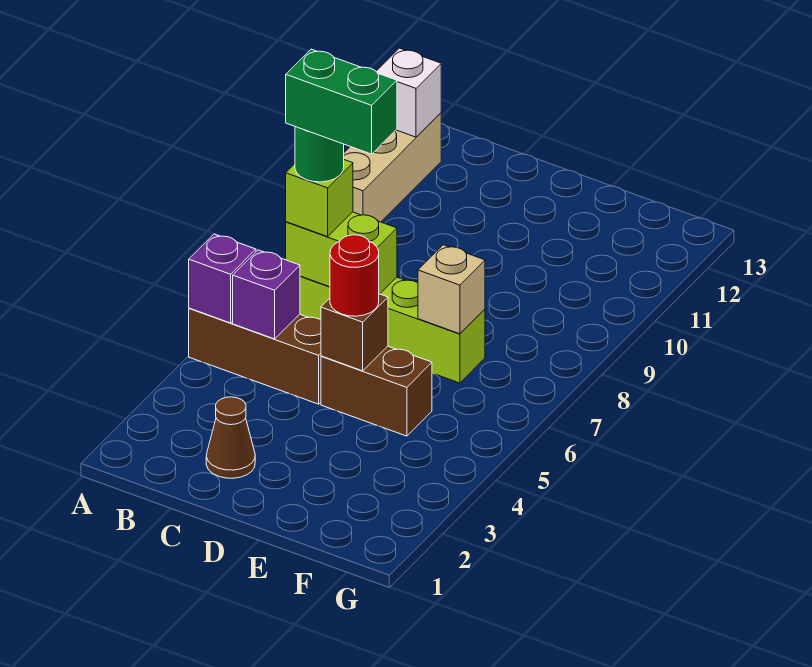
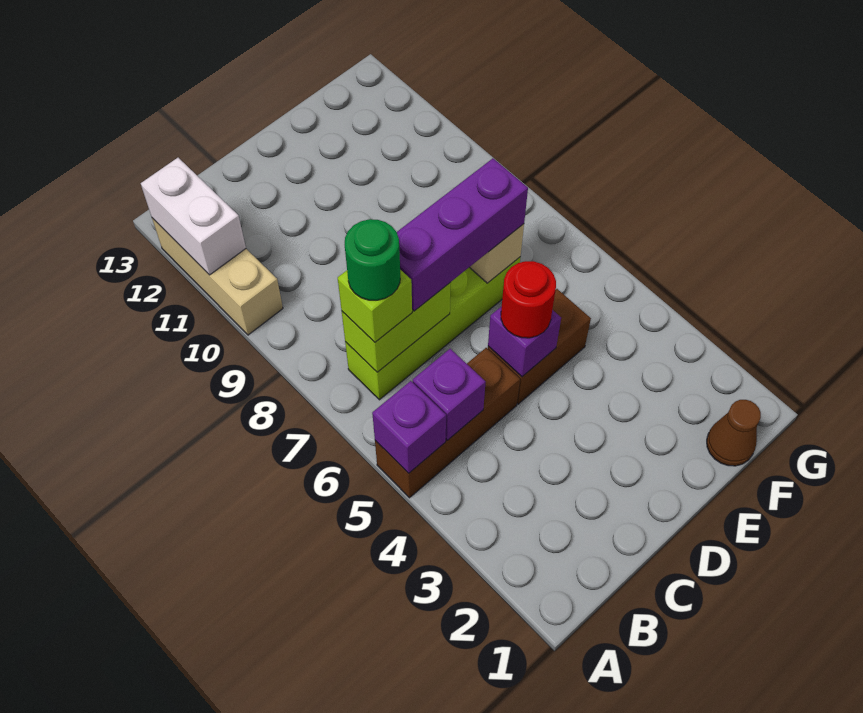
white brick A12 level 2 -> white brick A11:A12 level 2
green brick B7:C7 level 5 -> none
brown cone C2 level 1 -> brown cone F1 level 1
none -> purple brick C7:E7 level 3
brown brick D5 level 2 -> purple brick D5 level 2

